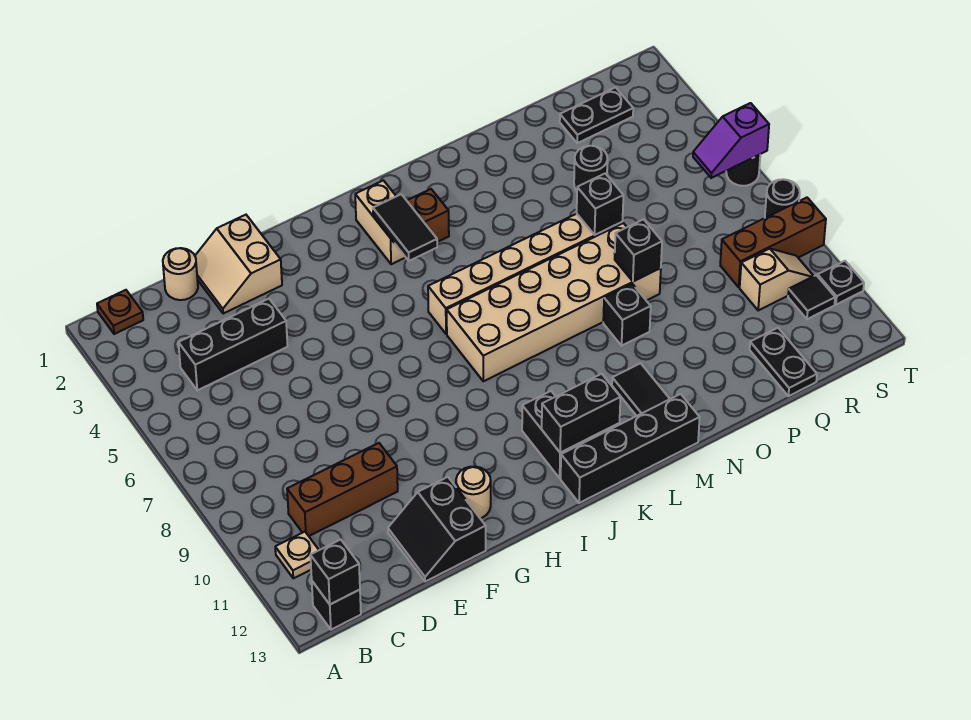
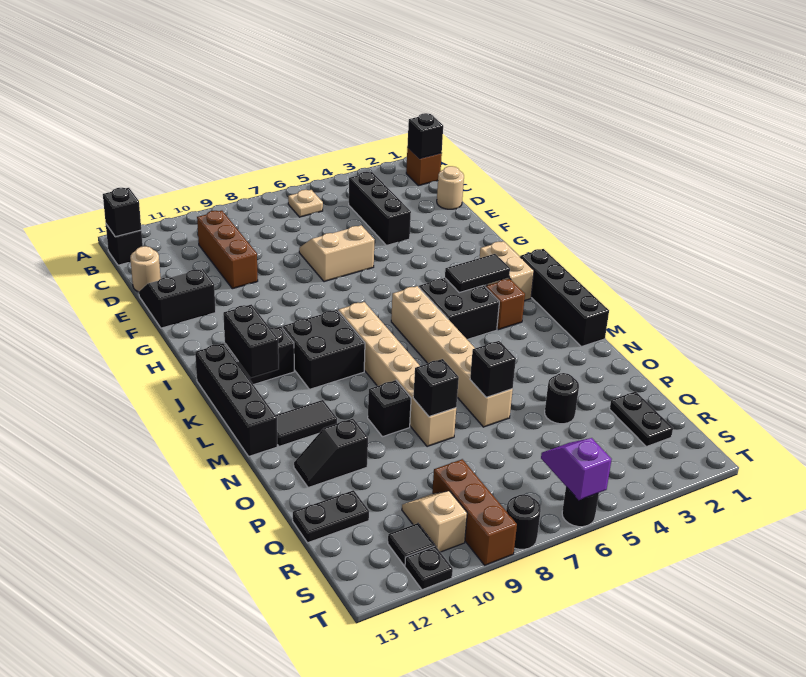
brown plate B1 level 1 -> brown brick B1 level 1
none -> black brick B1 level 2
tan plate B11 level 1 -> tan plate B6 level 1
tan slope E1:F2 level 1 top F -> tan slope E6:F7 level 1 top F
tan round brick G12 level 1 -> tan round brick D13 level 1
none -> black brick J1:M1 level 1
tan brick J2:J3 level 1 -> tan brick I2:J2 level 1
none -> black brick J4:K5 level 1
tan brick J7:O8 level 1 -> tan brick J8:O8 level 1
none -> black brick J9:K10 level 1
none -> black slope O11:O12 level 1 top 11
tan slope R10:S10 level 1 top R -> tan slope R10:S10 level 1 top S

